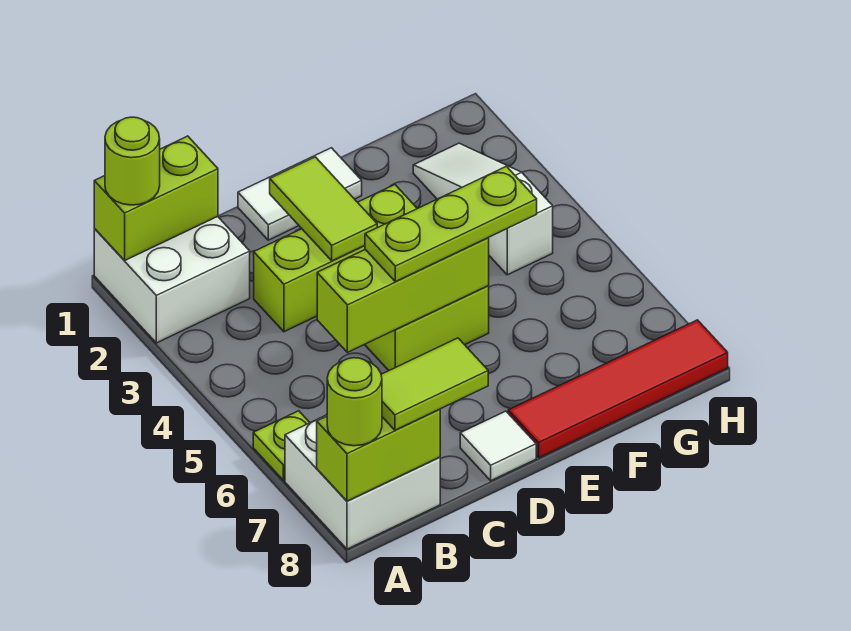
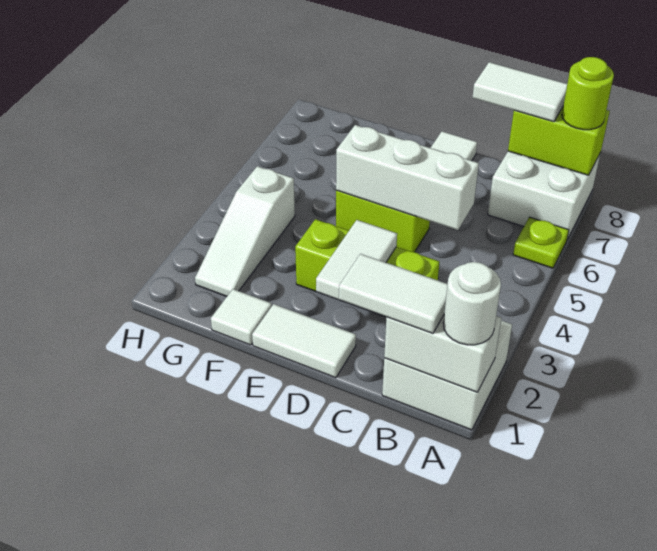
lime brick A1:B1 level 2 -> white brick A1:B1 level 2
lime round brick A1 level 3 -> white round brick A1 level 3
none -> white tile B1:C1 level 3
lime tile B8:C8 level 3 -> white tile B8:C8 level 3
lime brick C5:E5 level 2 -> white brick C5:E5 level 2
lime tile D2:D3 level 2 -> white tile D2:D3 level 2
lime plate D5:F5 level 3 -> none
red tile E8:H8 level 1 -> none
none -> white tile F1 level 1

